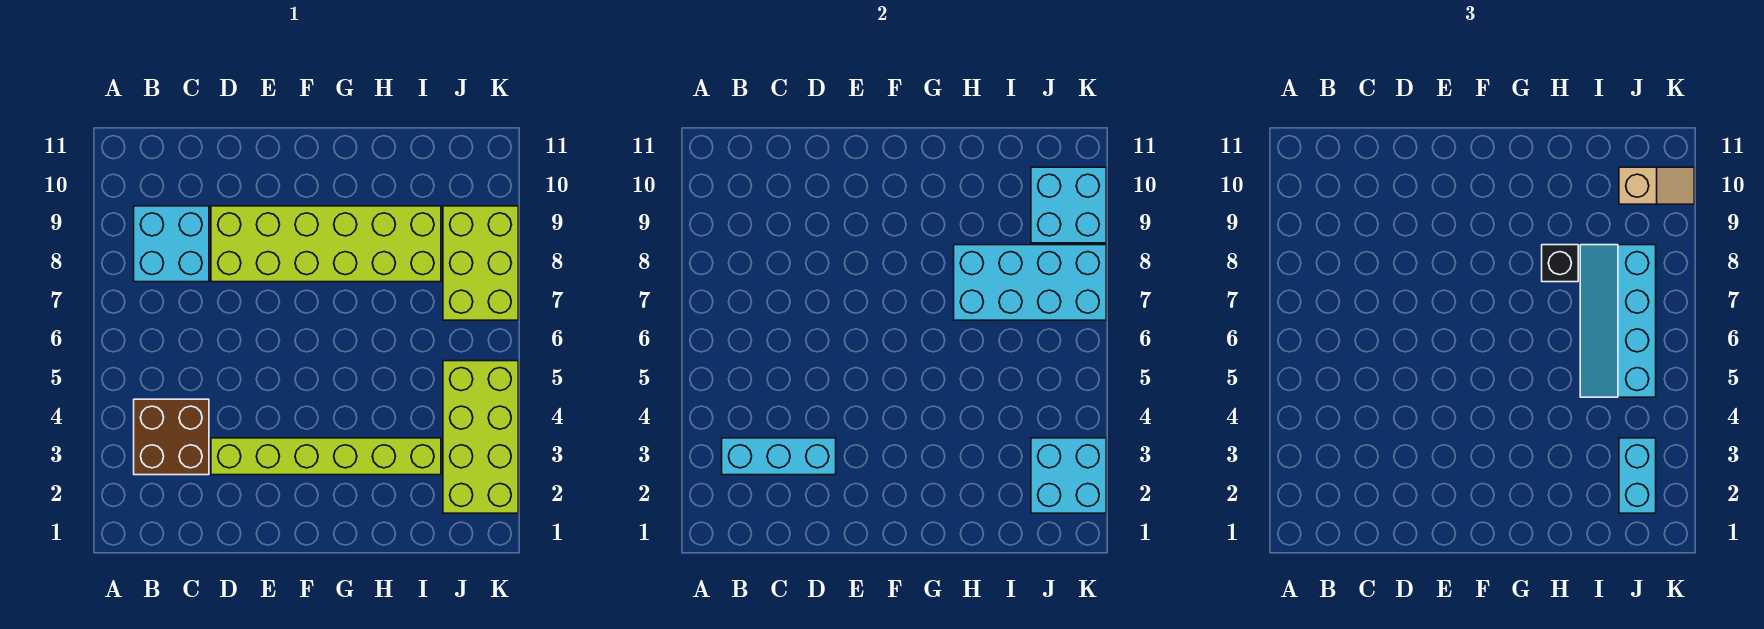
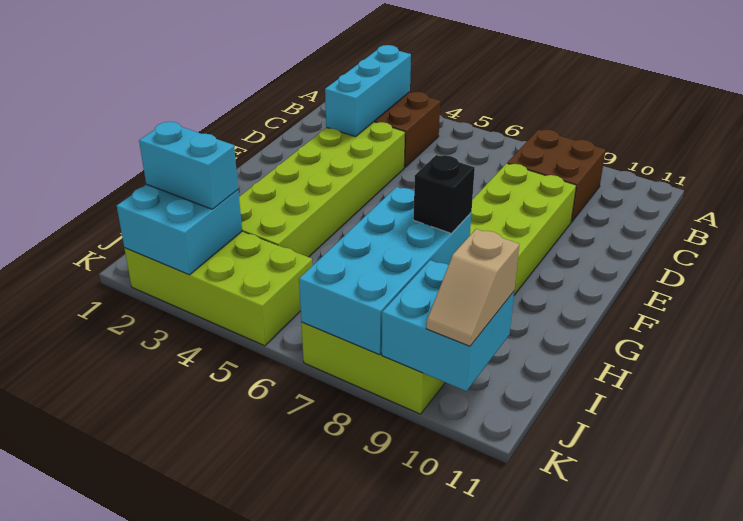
cyan brick B8:C9 level 1 -> brown brick B8:C9 level 1
lime brick D3:I3 level 1 -> lime brick D3:I4 level 1
cyan slope I5:J8 level 3 top J -> none

